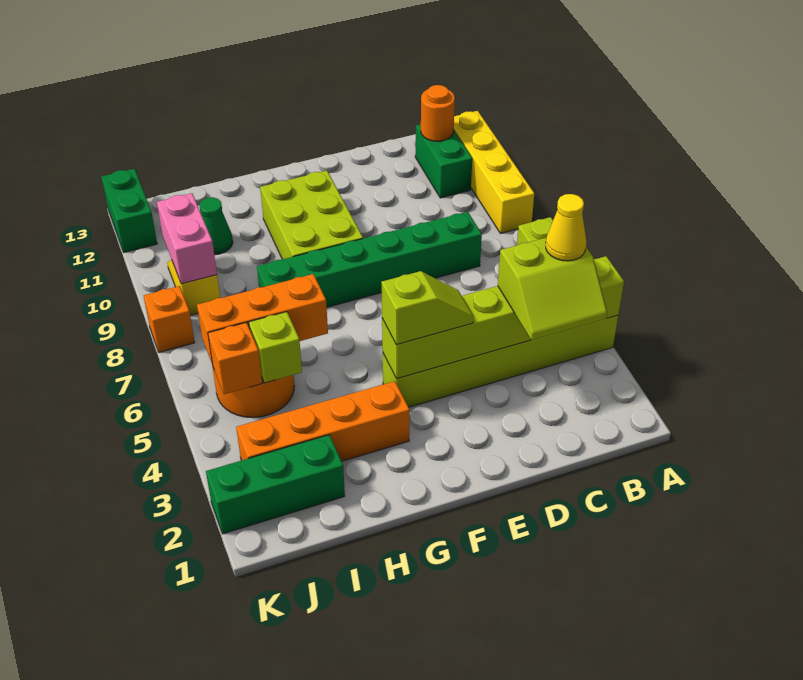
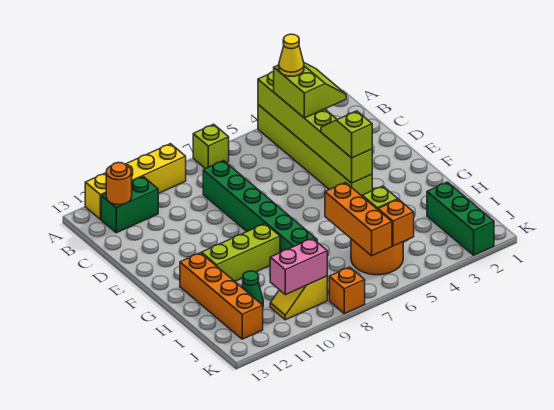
lime brick F9:G11 level 1 -> lime brick G9:G11 level 1
orange brick G3:J3 level 1 -> orange brick G12:J12 level 1
green brick K12:K13 level 1 -> none

